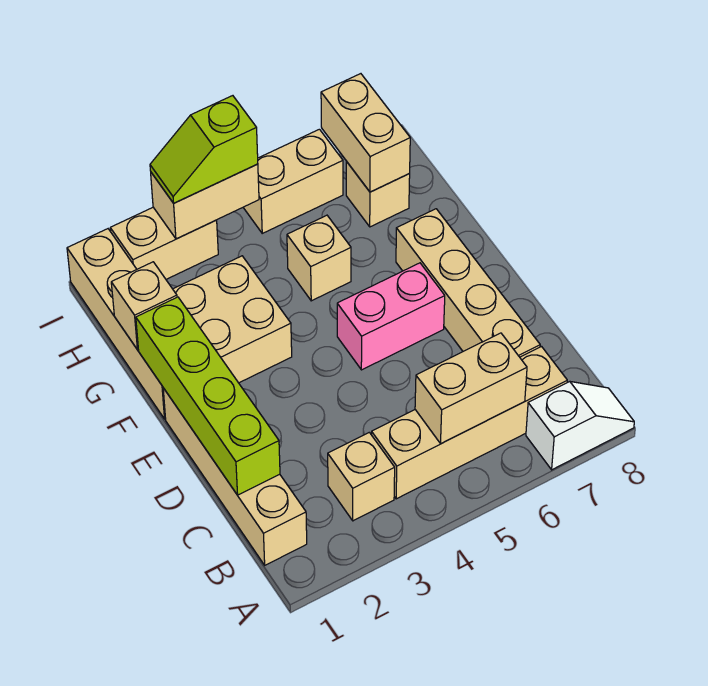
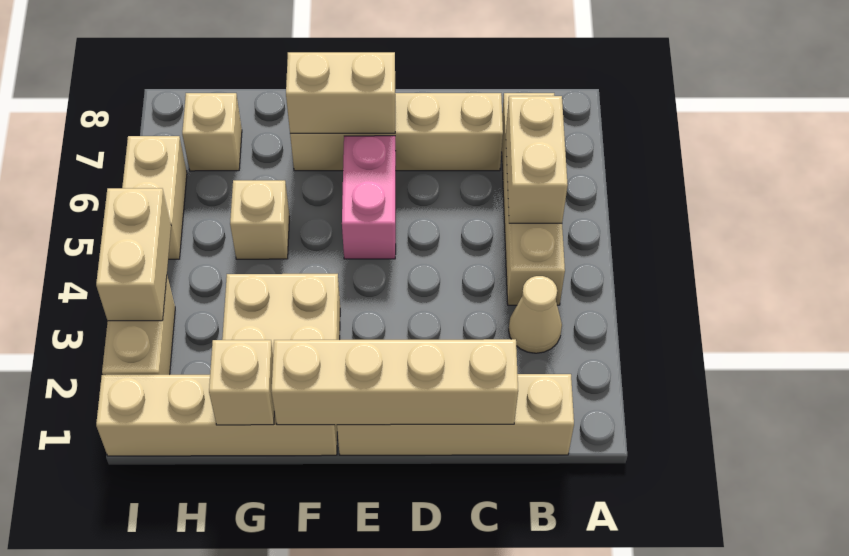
white slope A7:A8 level 1 top 7 -> none
tan brick B3 level 1 -> tan cone B3 level 1
lime brick C1:F1 level 2 -> tan brick C1:F1 level 2
tan brick H7:I7 level 2 -> tan brick E7:F7 level 2
lime slope I3:I4 level 3 top 4 -> none

